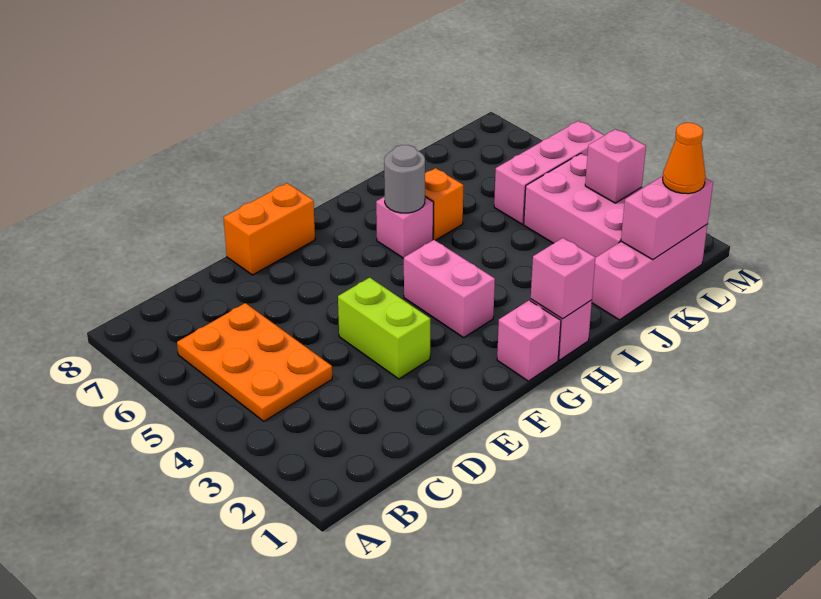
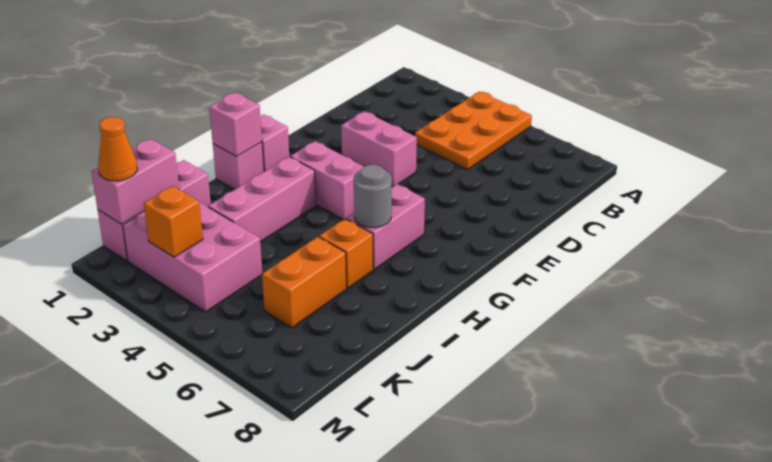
orange plate B4:C6 level 1 -> orange plate A4:C5 level 1
lime brick E3:E4 level 1 -> pink brick E3:E4 level 1
orange brick E8:F8 level 1 -> orange brick J6:K6 level 1
pink brick H6 level 1 -> pink brick G6:H6 level 1
pink brick K5:M5 level 1 -> pink brick H3:J3 level 1
pink brick L3 level 2 -> orange brick L3 level 2

